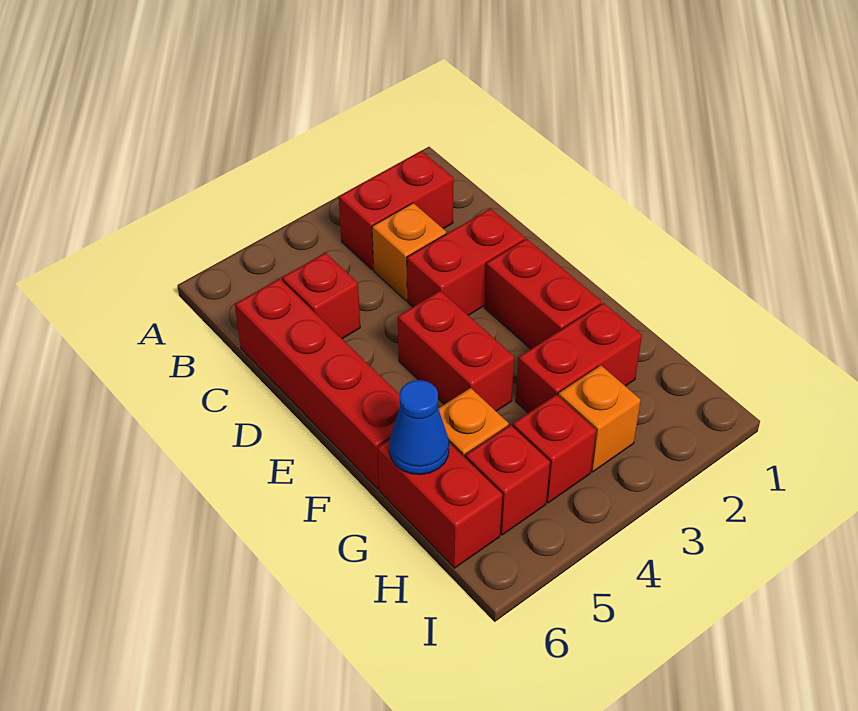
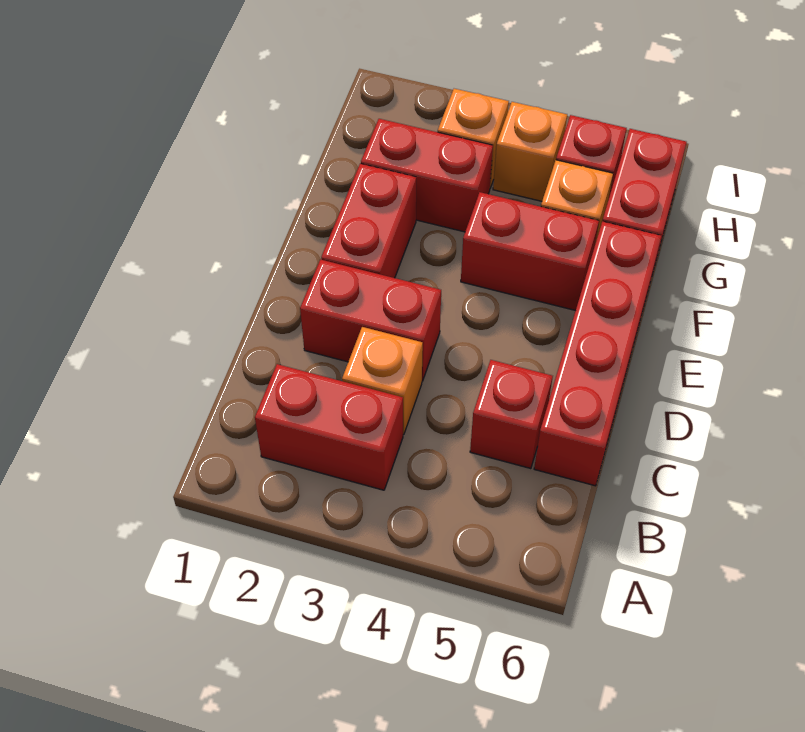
red brick E4:F4 level 1 -> red brick F4:F5 level 1
blue cone G6 level 2 -> none
red brick H4 level 1 -> orange brick H4 level 1

